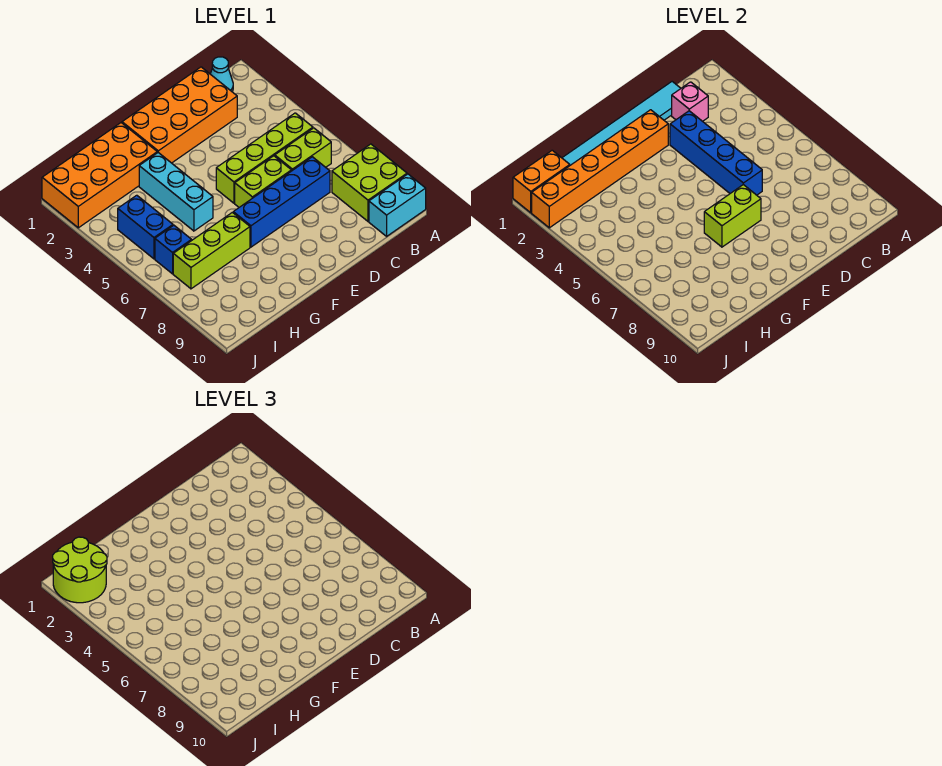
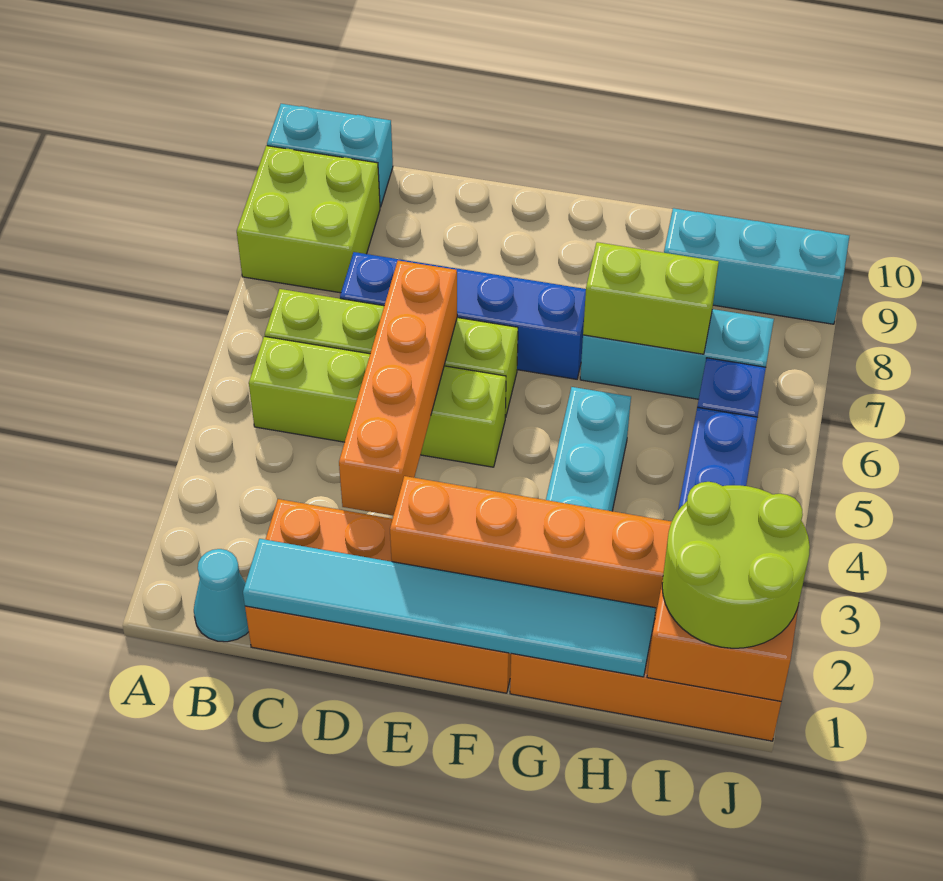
pink brick C2 level 2 -> none
blue brick D3:D6 level 2 -> orange brick D3:D6 level 2
lime brick E7:F7 level 2 -> lime brick G7:H7 level 2
lime brick G7:I7 level 1 -> cyan brick G7:I7 level 1
none -> cyan brick H9:J9 level 1

